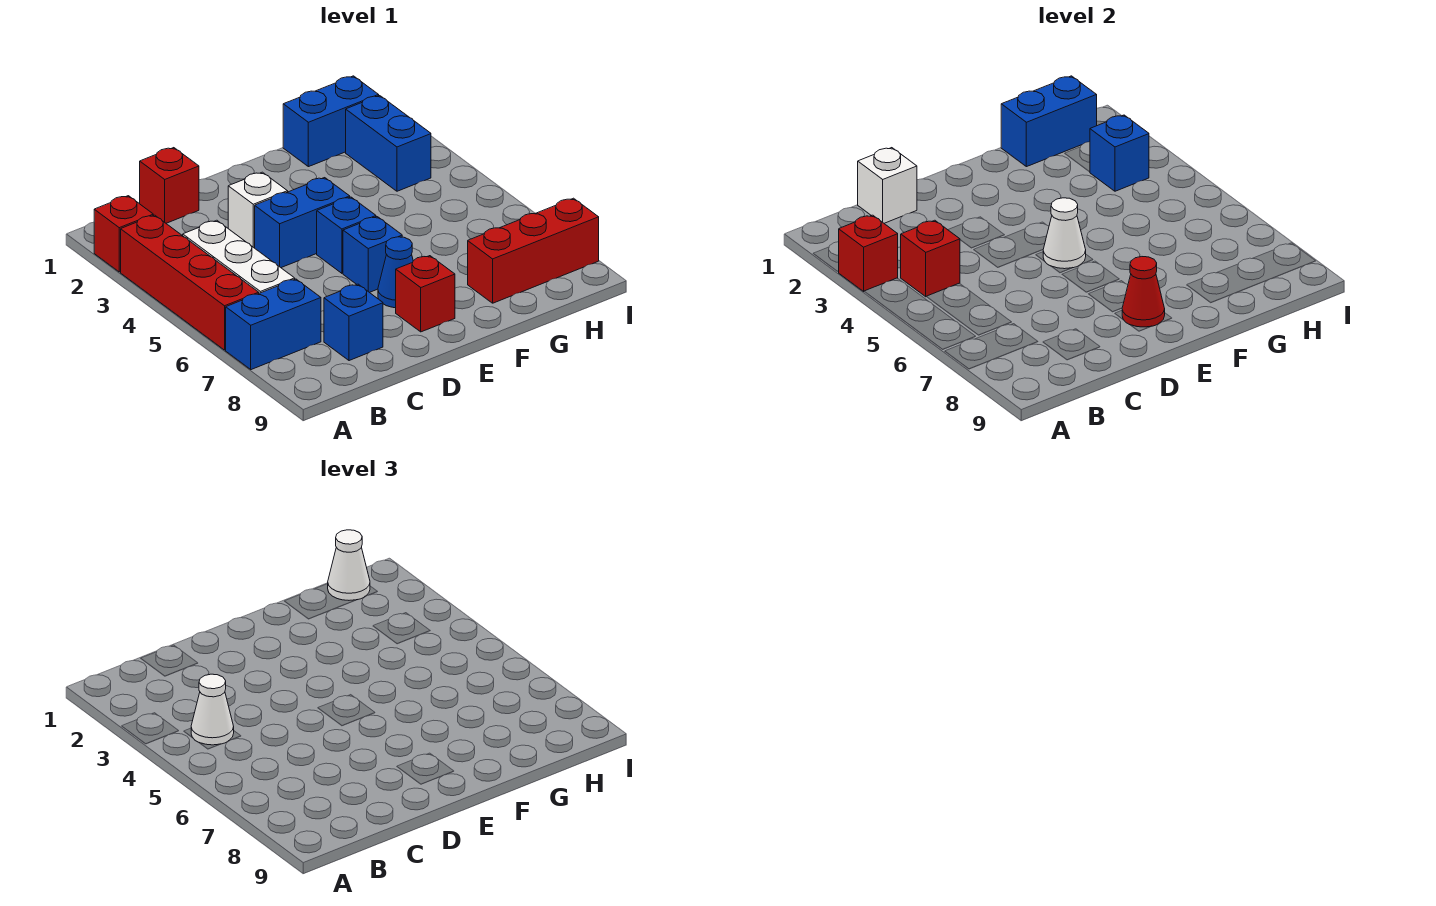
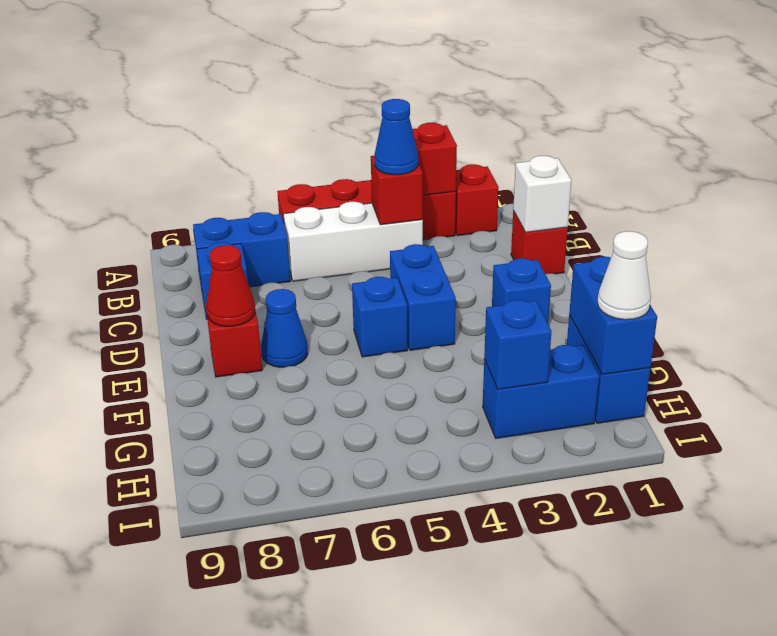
blue brick A7:B7 level 1 -> blue brick B7:B8 level 1
white cone B4 level 3 -> blue cone B4 level 3
white brick D3 level 1 -> none
white cone E5 level 2 -> none
blue brick E6 level 1 -> blue brick E2 level 1
red brick G8:I8 level 1 -> none

